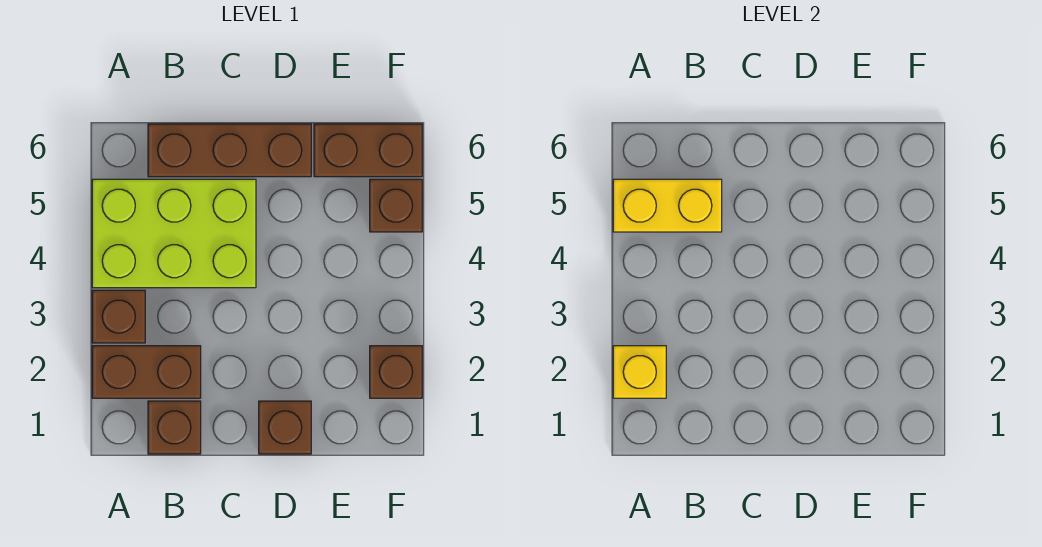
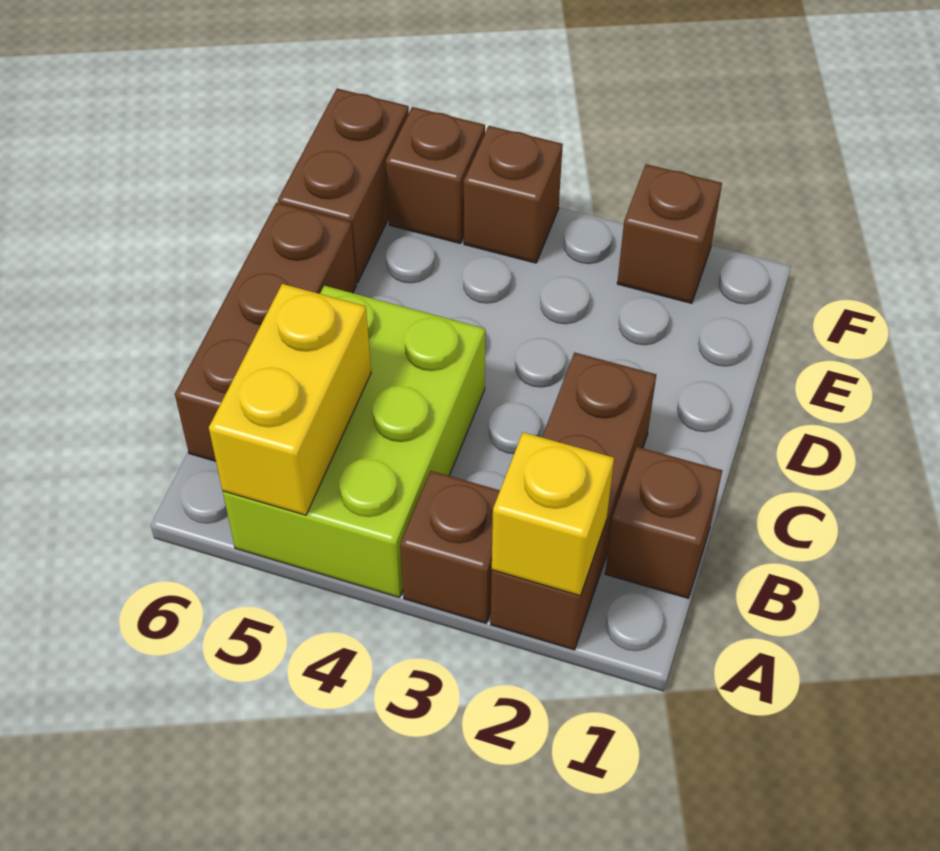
brown brick A2:B2 level 1 -> brown brick A2:C2 level 1
brown brick D1 level 1 -> brown brick F4 level 1

